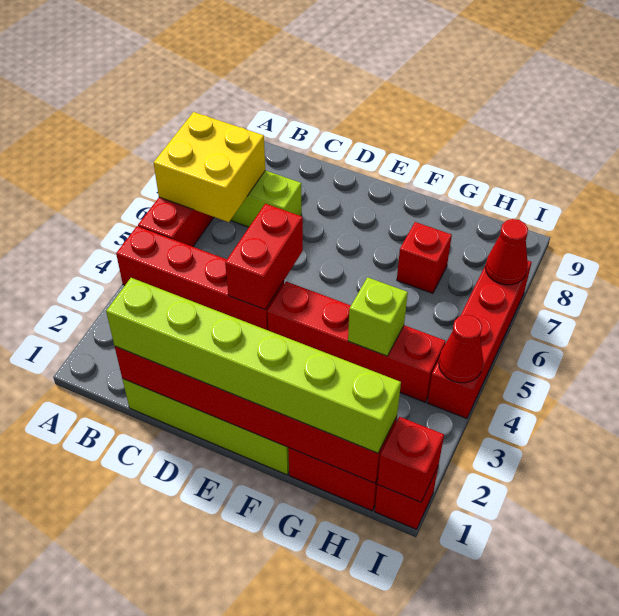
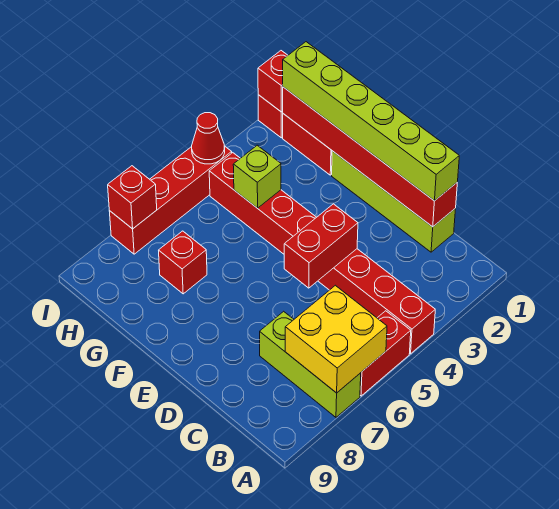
red cone I7 level 2 -> red brick I7 level 2

